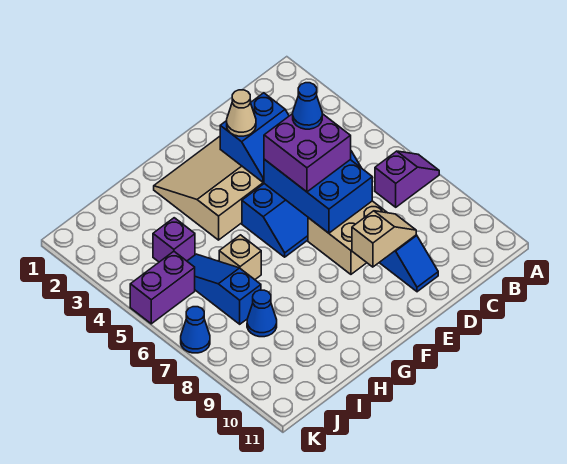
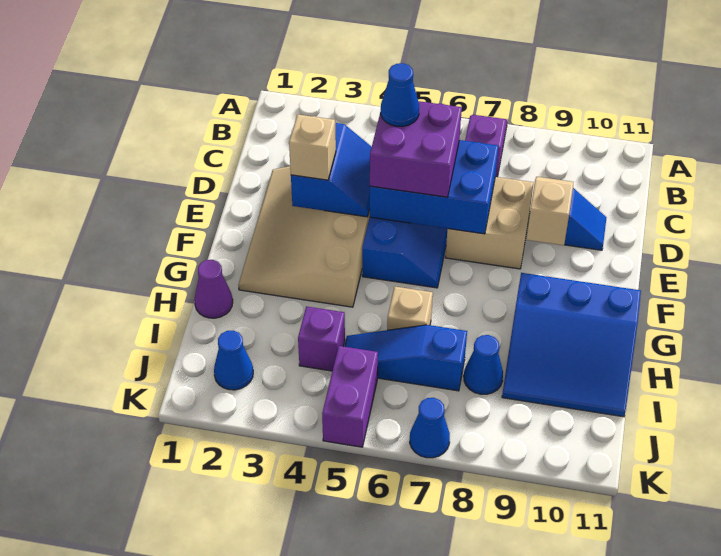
tan cone E3 level 3 -> tan brick E3 level 3
none -> blue slope G9:I11 level 1 top G
none -> purple cone H1 level 1
none -> blue cone J2 level 1

